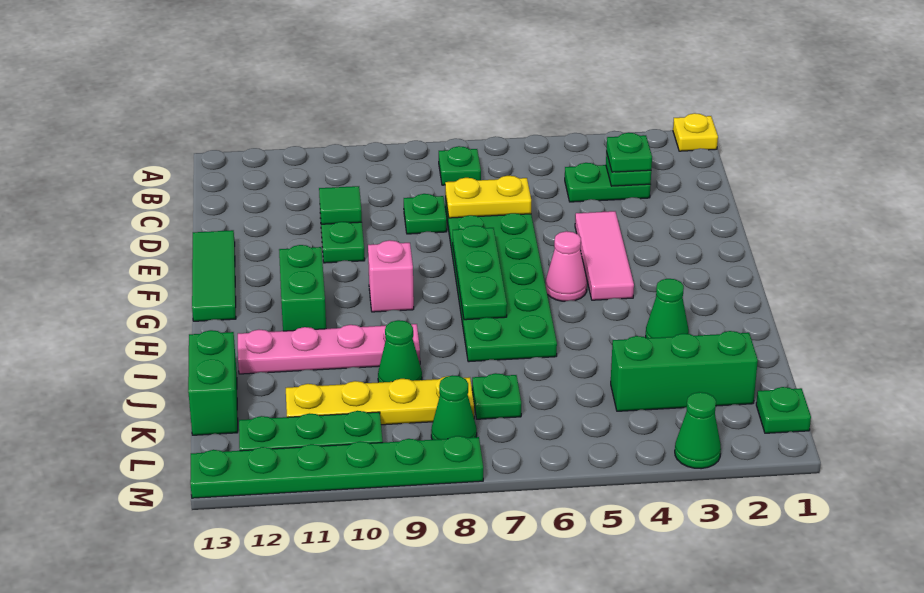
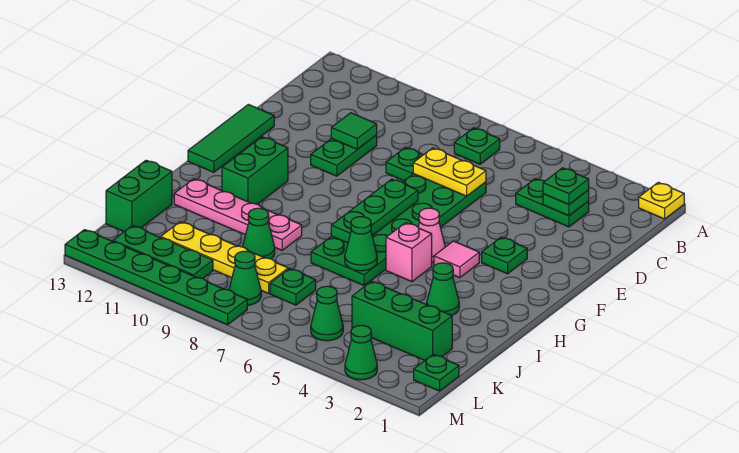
pink tile E4:G4 level 1 -> pink tile G4 level 1
none -> green plate F3 level 1
pink brick G9 level 1 -> pink brick H5 level 1
none -> green cone I6 level 2
none -> green cone L5 level 1

